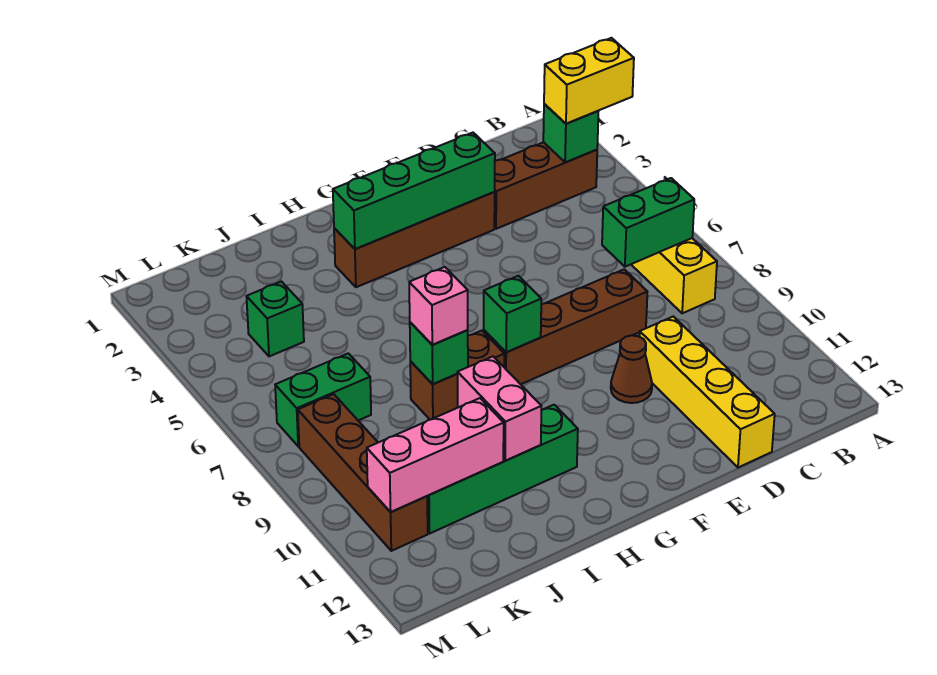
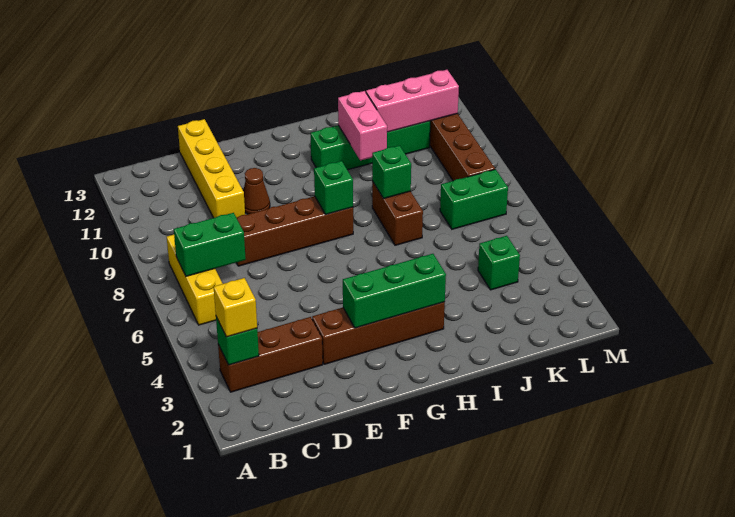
yellow brick A3:B3 level 3 -> yellow brick B3 level 3
green brick E3:H3 level 2 -> green brick F3:H3 level 2
brown brick H8:I8 level 1 -> brown brick I7:I8 level 1
pink brick I8 level 3 -> none

